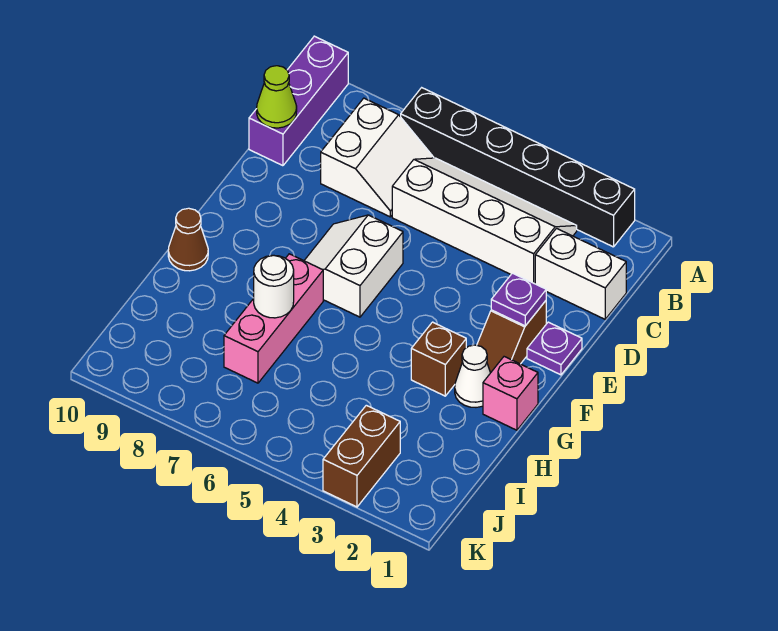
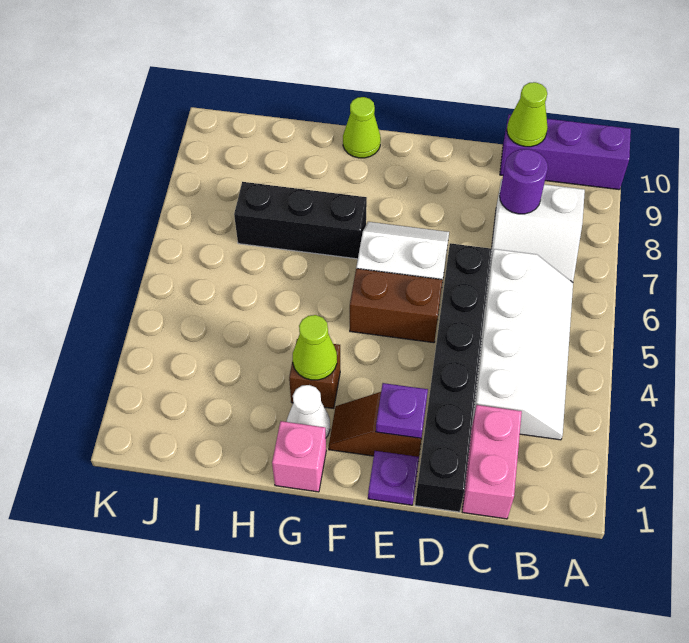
black brick A2:A7 level 1 -> black brick D1:D6 level 1
white brick C1:C2 level 1 -> pink brick C1:C2 level 1
none -> purple round brick C8 level 2
none -> lime cone G3 level 2
pink brick G7:I7 level 1 -> black brick G7:I7 level 1
brown cone G10 level 1 -> lime cone G10 level 1
white round brick H7 level 2 -> none
brown brick J3:K3 level 1 -> brown brick E5:F5 level 1

